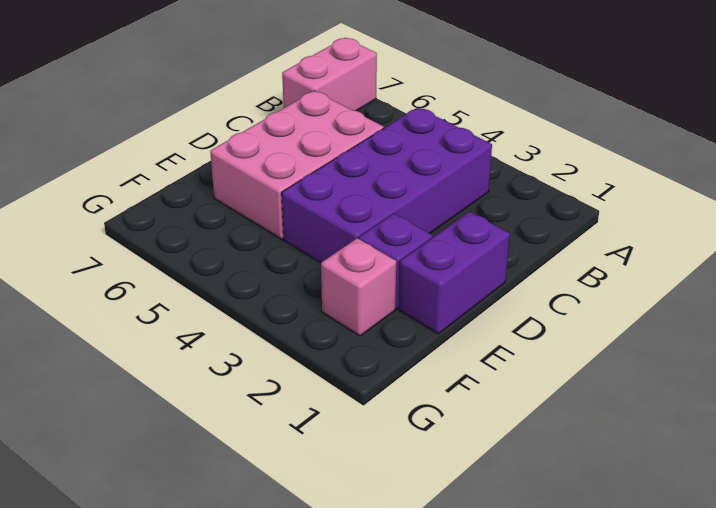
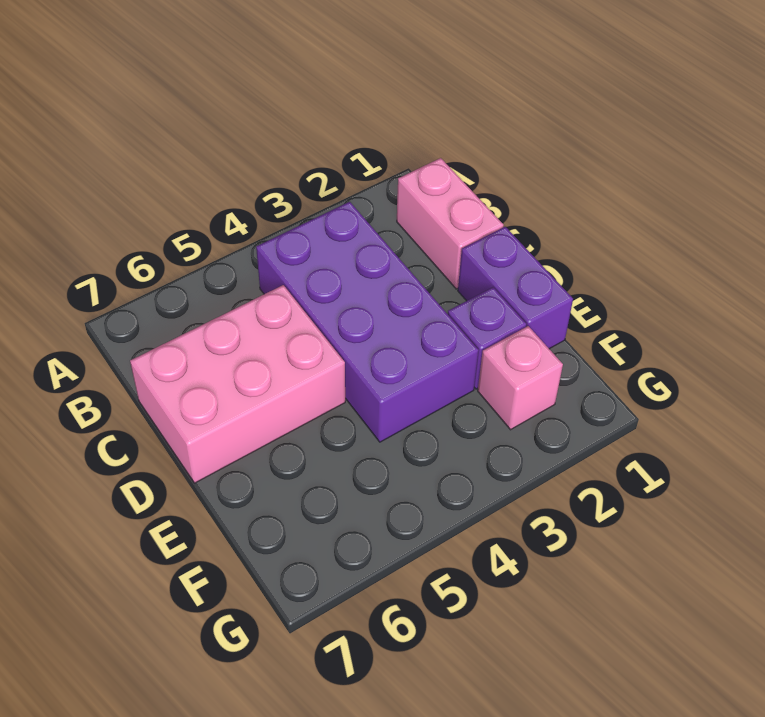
pink brick A7:B7 level 1 -> pink brick B1:C1 level 1
pink brick C5:E6 level 1 -> pink brick C5:D7 level 1

